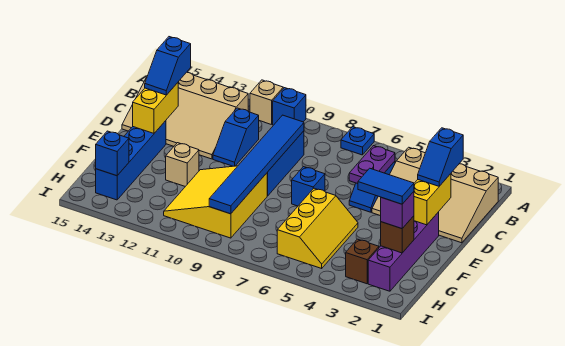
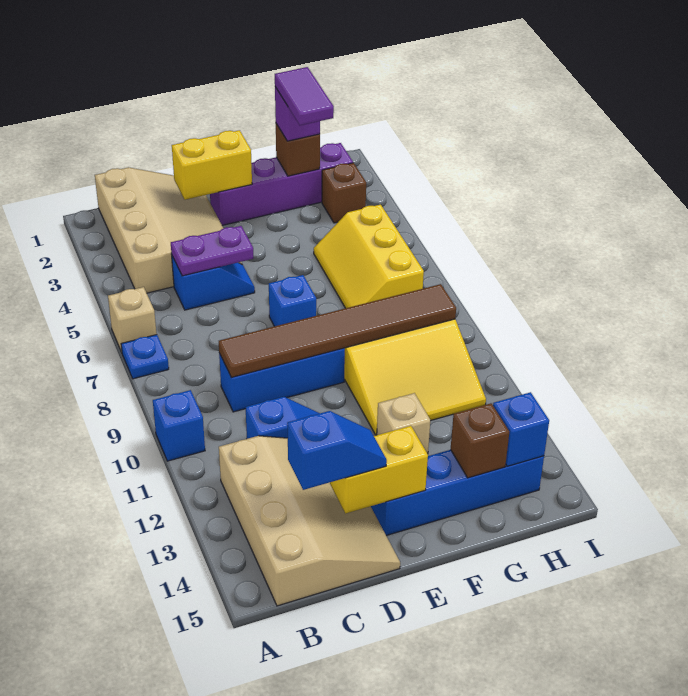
tan brick A11 level 1 -> tan brick A6 level 1
blue slope C2:D2 level 3 top C -> none
blue tile C9:H9 level 2 -> brown tile C9:H9 level 2
yellow slope F5:H6 level 1 top 6 -> yellow slope G5:H7 level 1 top H
blue tile G2:G3 level 4 -> purple tile G2:G3 level 4
none -> brown brick G14 level 2

